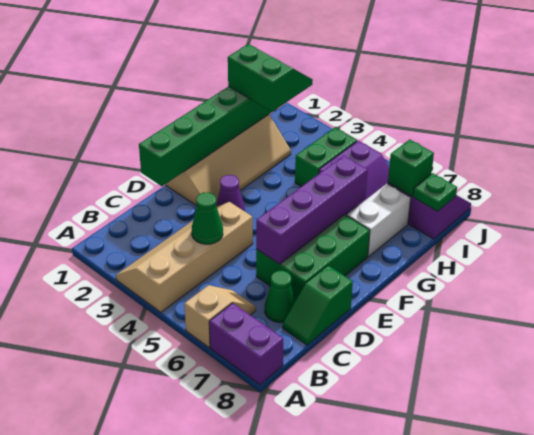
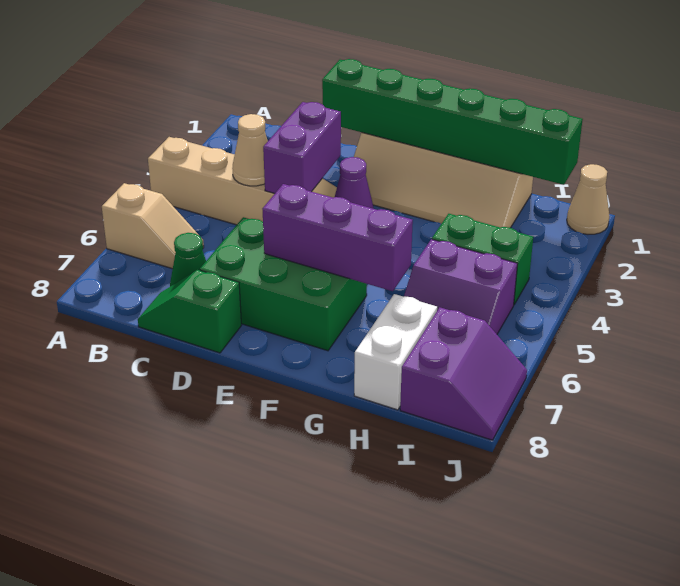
purple brick A7:A8 level 1 -> purple brick D3:D4 level 2
green cone C4 level 2 -> tan cone C4 level 2
purple brick D6:G6 level 2 -> purple brick E6:G6 level 2
white brick G7:H7 level 1 -> white brick H7:H8 level 1
green slope H1:I2 level 3 top H -> none
green brick I7 level 2 -> none
green plate I8 level 2 -> none
none -> tan cone J1 level 1

